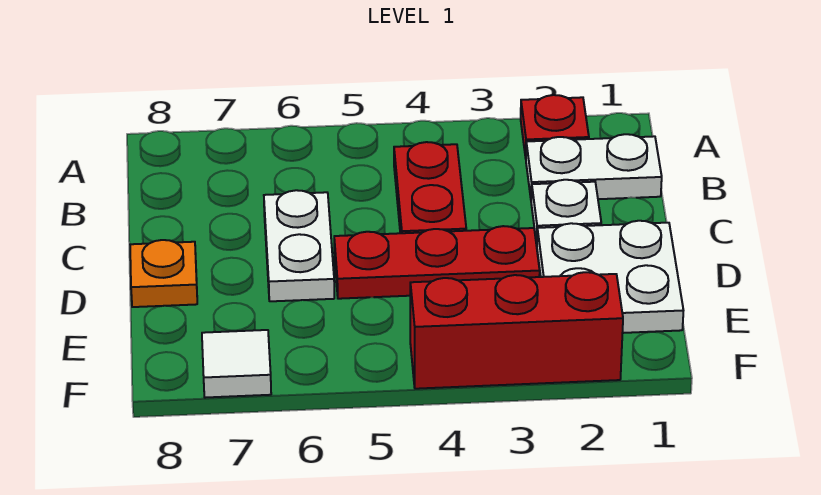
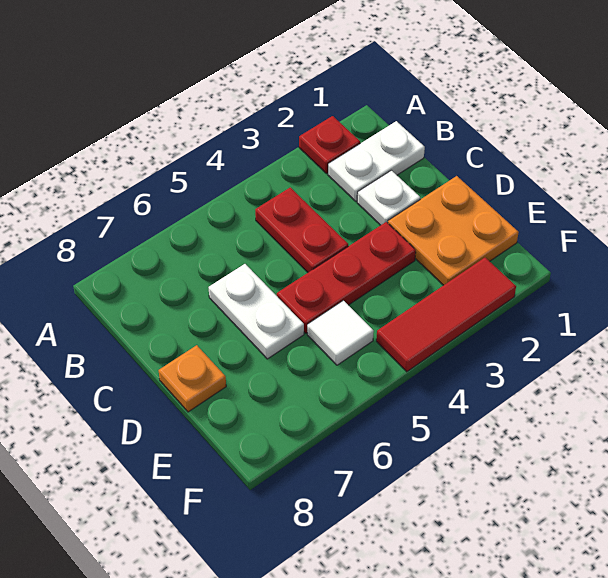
white plate D1:E2 level 1 -> orange plate D1:E2 level 1
red brick F2:F4 level 1 -> red tile F2:F4 level 1
white tile F7 level 1 -> white tile E5 level 1

